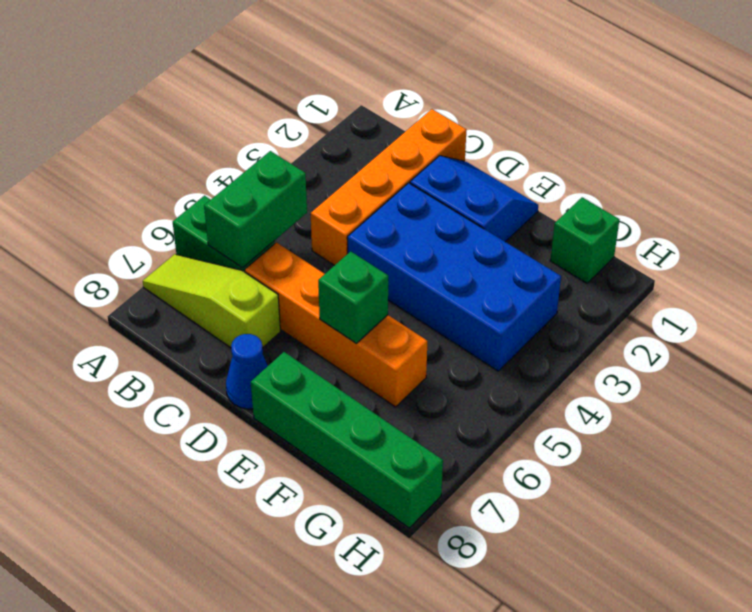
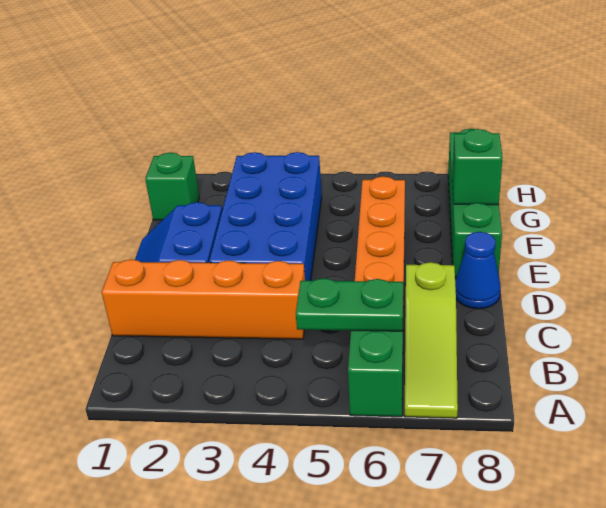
green brick B5:B6 level 2 -> green plate B5:B6 level 2
green brick E6 level 2 -> green brick F8 level 2

